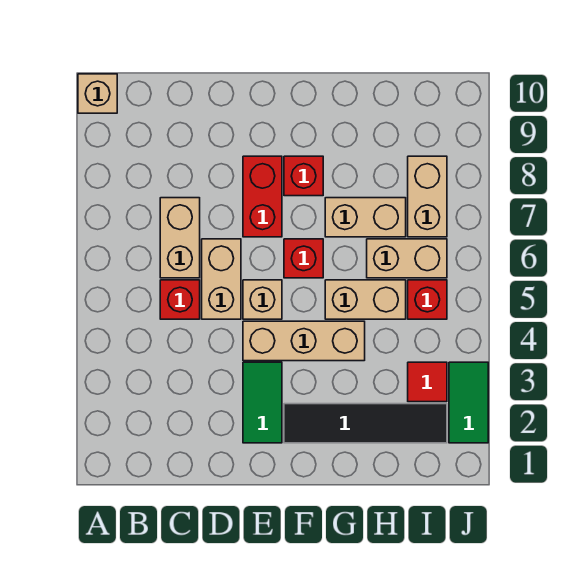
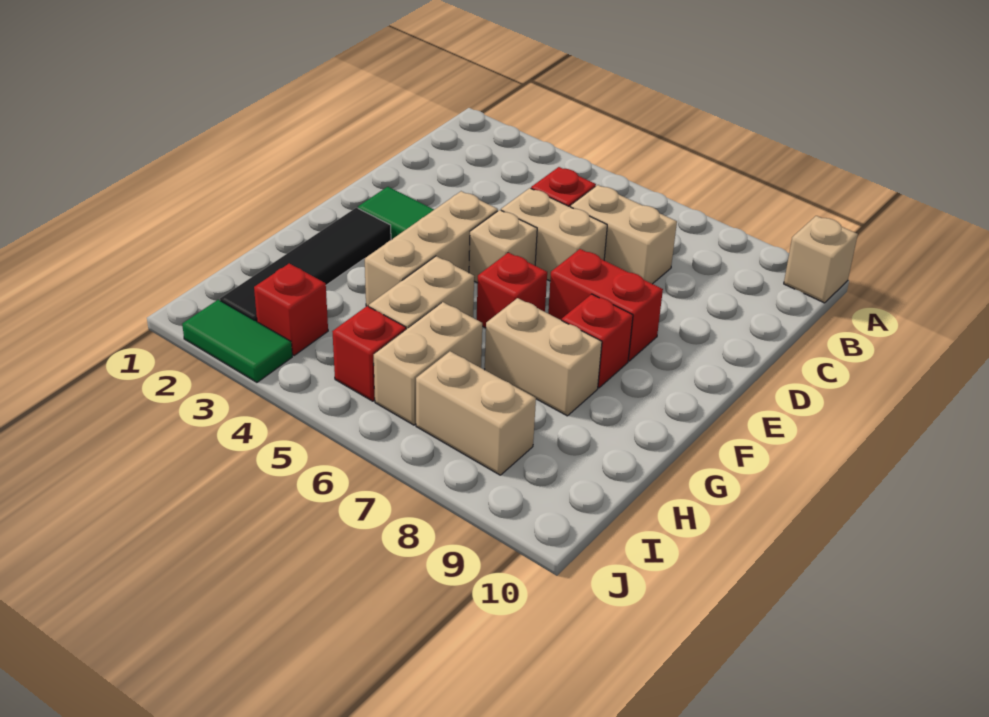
tan brick G7:H7 level 1 -> tan brick G7:G8 level 1
red tile I3 level 1 -> red brick I3 level 1

